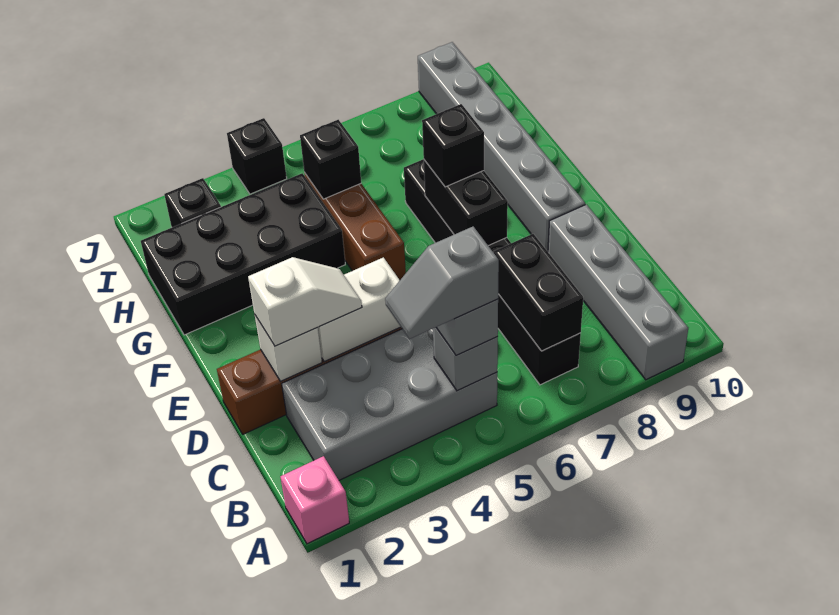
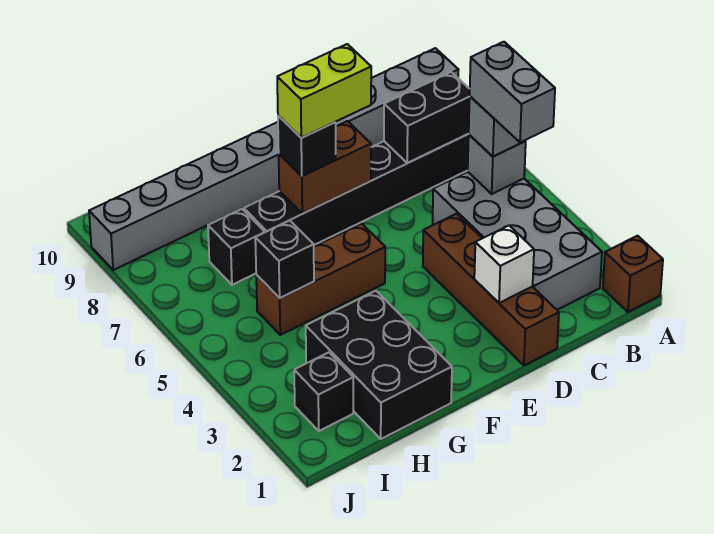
pink brick A1 level 1 -> brown brick A1 level 1
grey slope B4:B5 level 4 top 5 -> grey brick B4:B5 level 4
white slope D2:D3 level 3 top 2 -> none
white brick D3:D4 level 2 -> none
black brick E7:F7 level 2 -> brown brick E7:F7 level 2
none -> lime brick E7:F7 level 4
black brick G1:H4 level 1 -> black brick G1:H3 level 1
black brick J4 level 1 -> black brick H7 level 1

